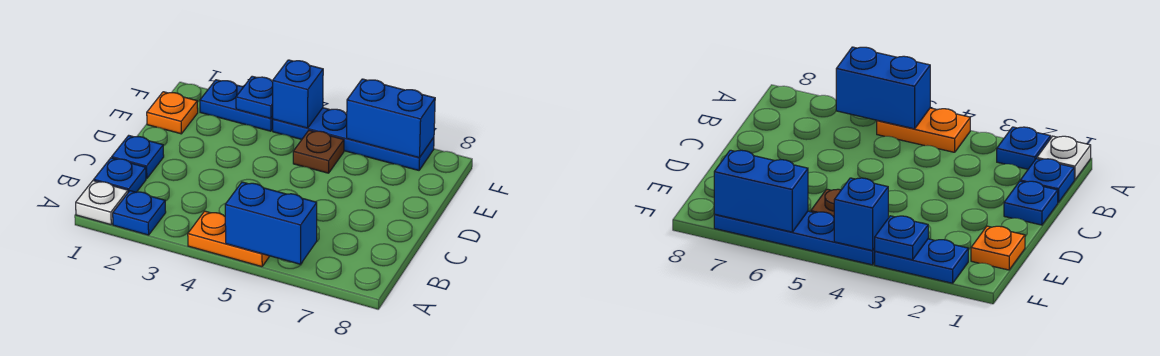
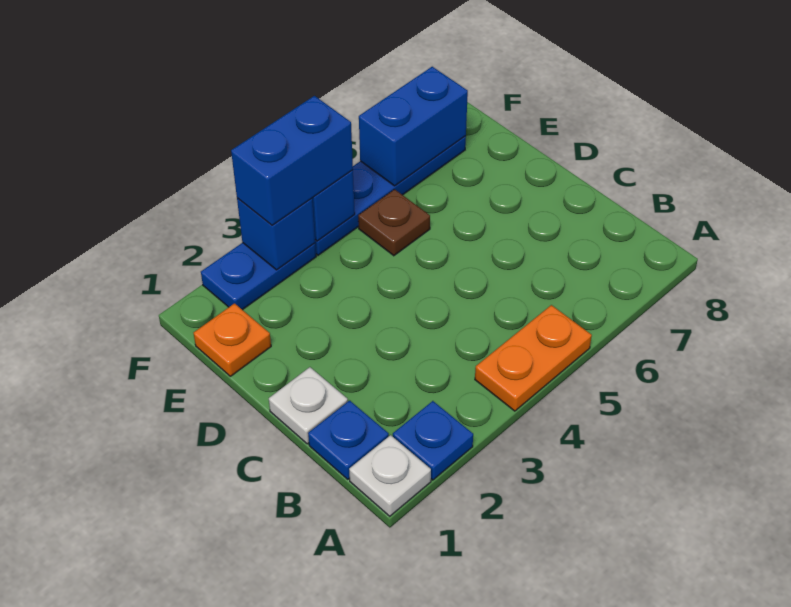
blue brick A5:A6 level 2 -> blue brick F3:F4 level 3
blue plate C1 level 1 -> white plate C1 level 1
blue plate F3 level 2 -> blue brick F3 level 2

